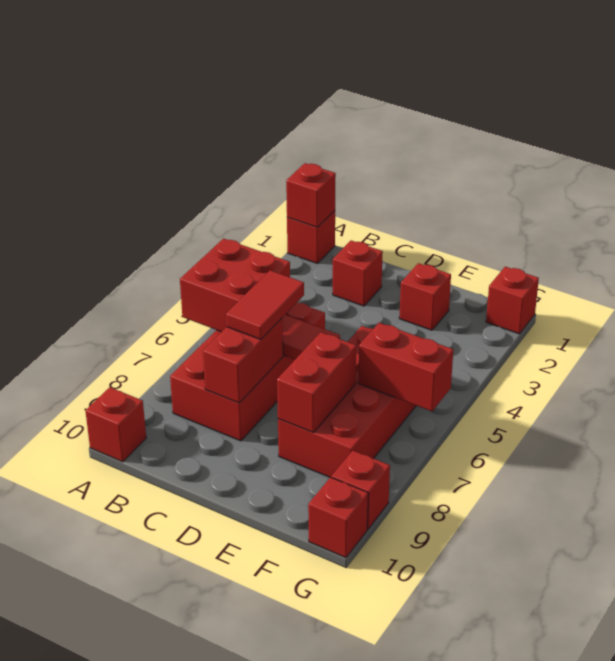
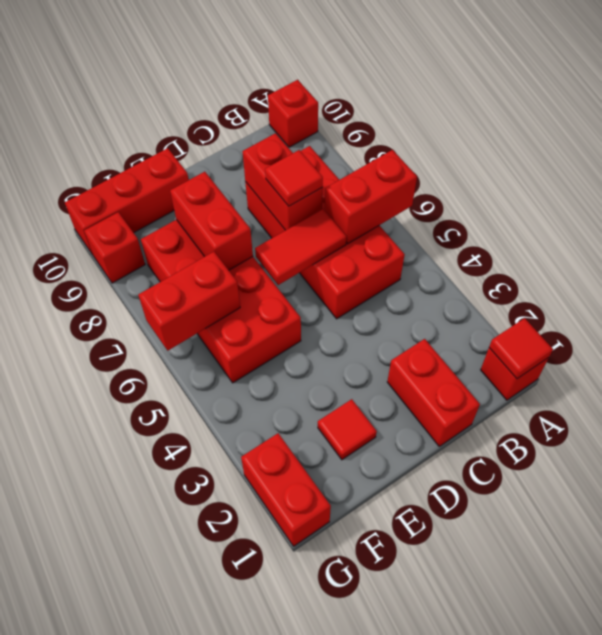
red brick A1 level 2 -> red tile A1 level 2
red brick A5:B6 level 2 -> red brick A6:B6 level 2
red brick C2 level 1 -> red brick C1:C2 level 1
red tile C6:C7 level 3 -> red tile C7 level 3
red brick E2 level 1 -> red tile E2 level 1
red brick G1 level 1 -> red brick G1:G2 level 1
red brick G10 level 1 -> red brick E10:G10 level 1

